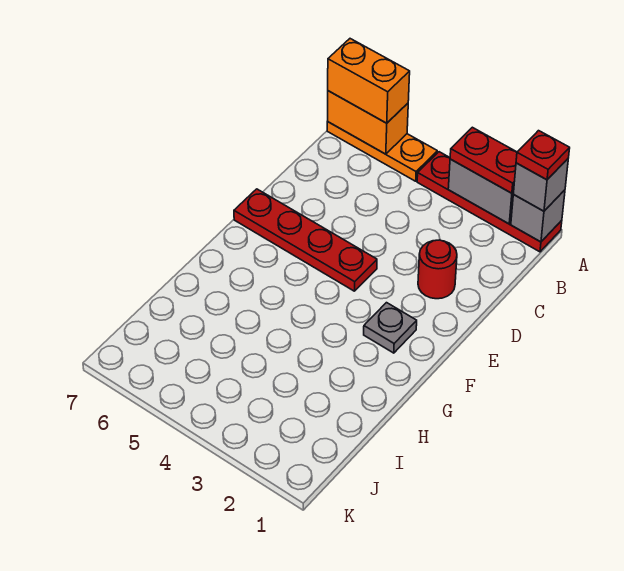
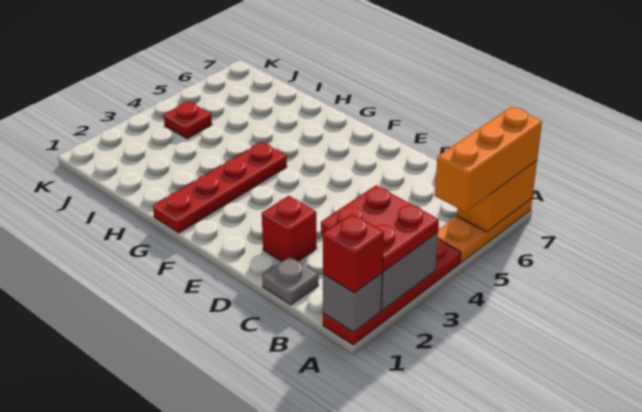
grey brick A1 level 3 -> red brick A1 level 3
red plate A1 level 4 -> red plate J4 level 1
red plate A2:A3 level 3 -> red plate A2:B3 level 3
orange brick A6:A7 level 3 -> orange brick A5:A7 level 3
red round brick D2 level 1 -> red brick D2 level 1
red plate E4:E7 level 1 -> red plate G1:G4 level 1
grey plate F2 level 1 -> grey plate C1 level 1

